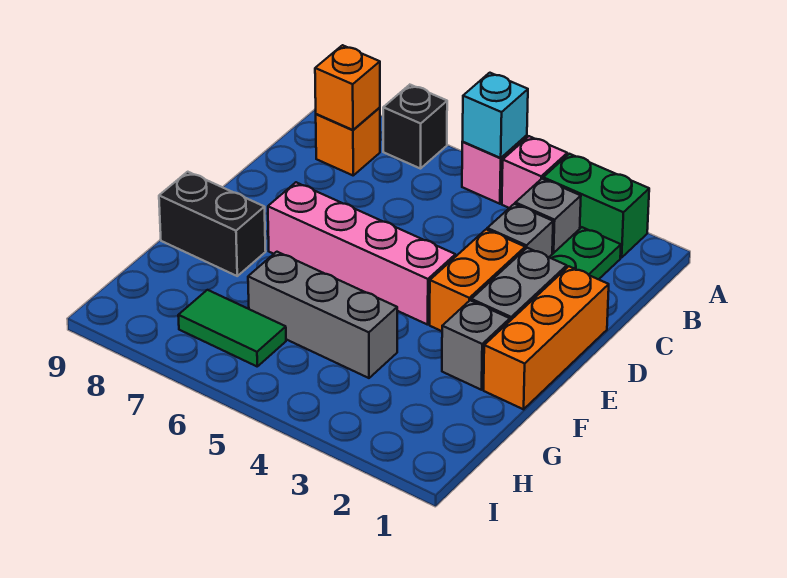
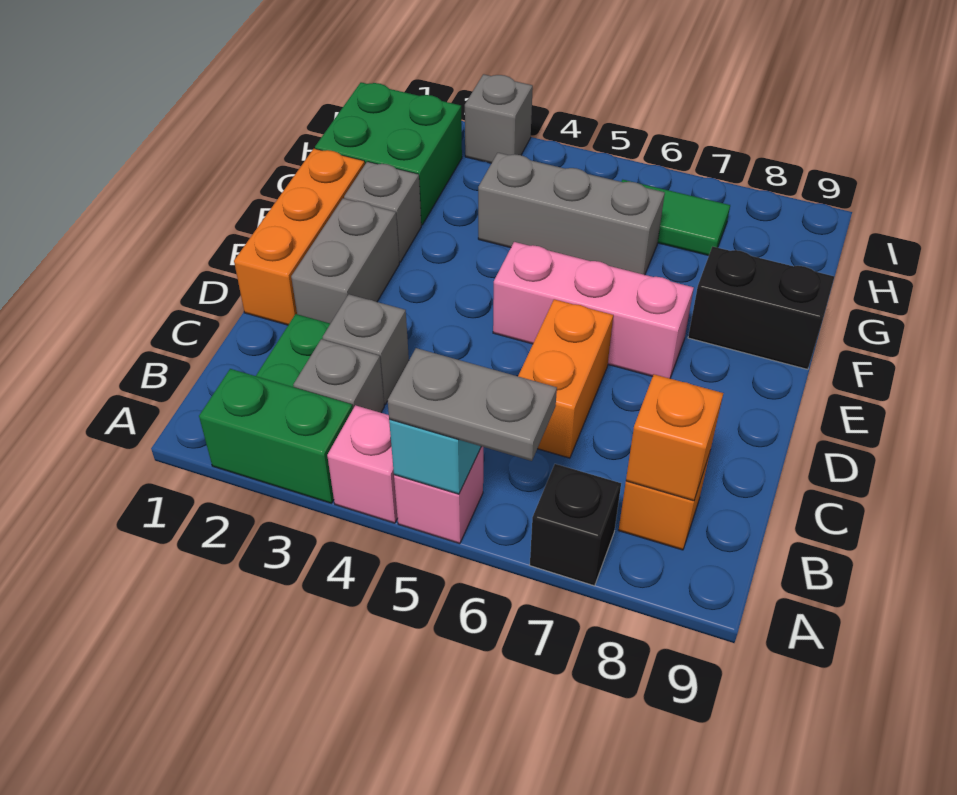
none -> grey plate A5:A6 level 3
orange brick D3:E3 level 1 -> orange brick C6:D6 level 1
pink brick E4:E7 level 1 -> pink brick E5:E7 level 1
none -> green brick G1:H2 level 1
none -> grey brick I3 level 1

